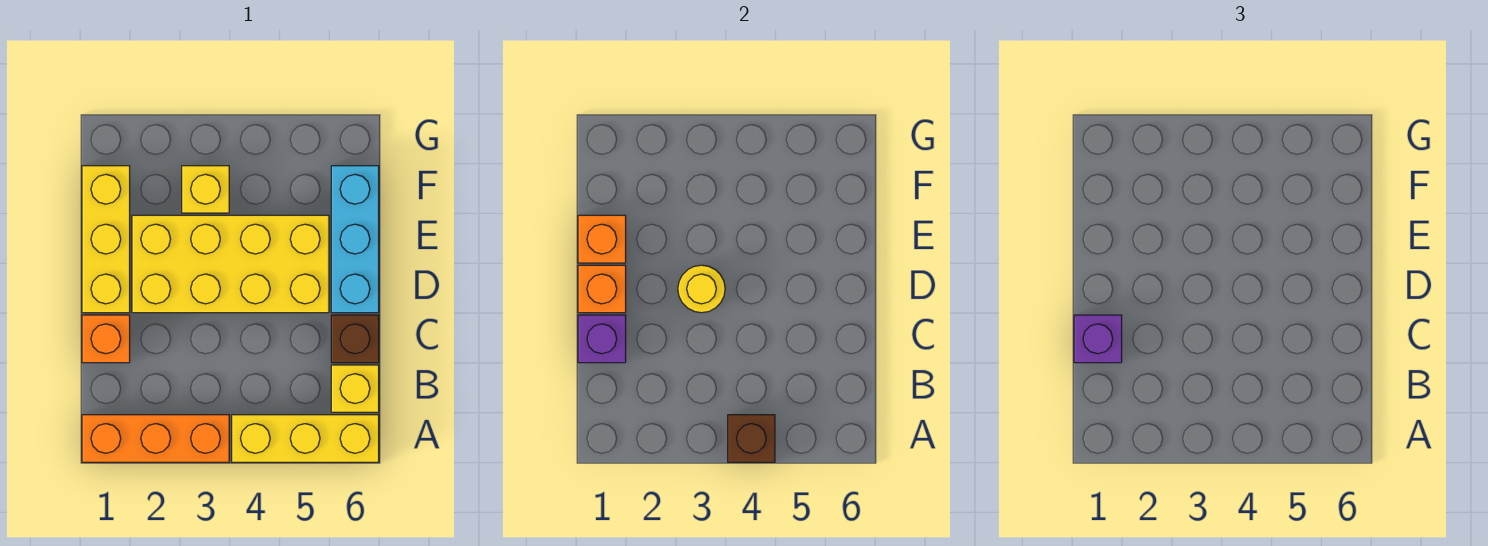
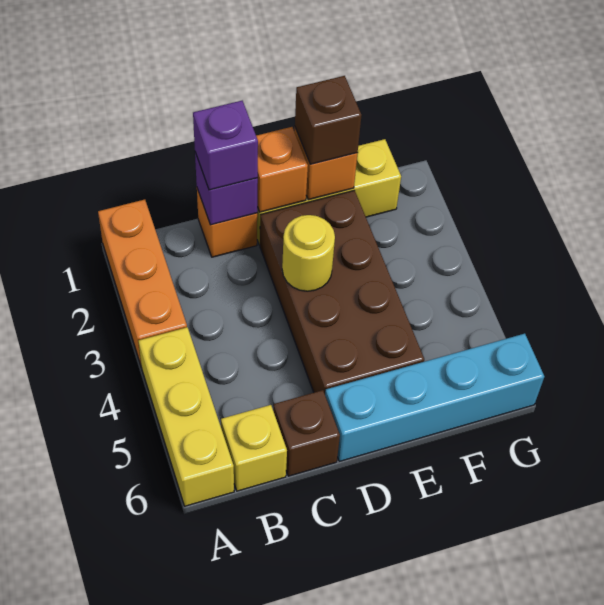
brown brick A4 level 2 -> brown brick E1 level 3
yellow brick D2:E5 level 1 -> brown brick D2:E5 level 1
cyan brick D6:F6 level 1 -> cyan brick D6:G6 level 1
yellow brick F3 level 1 -> none

